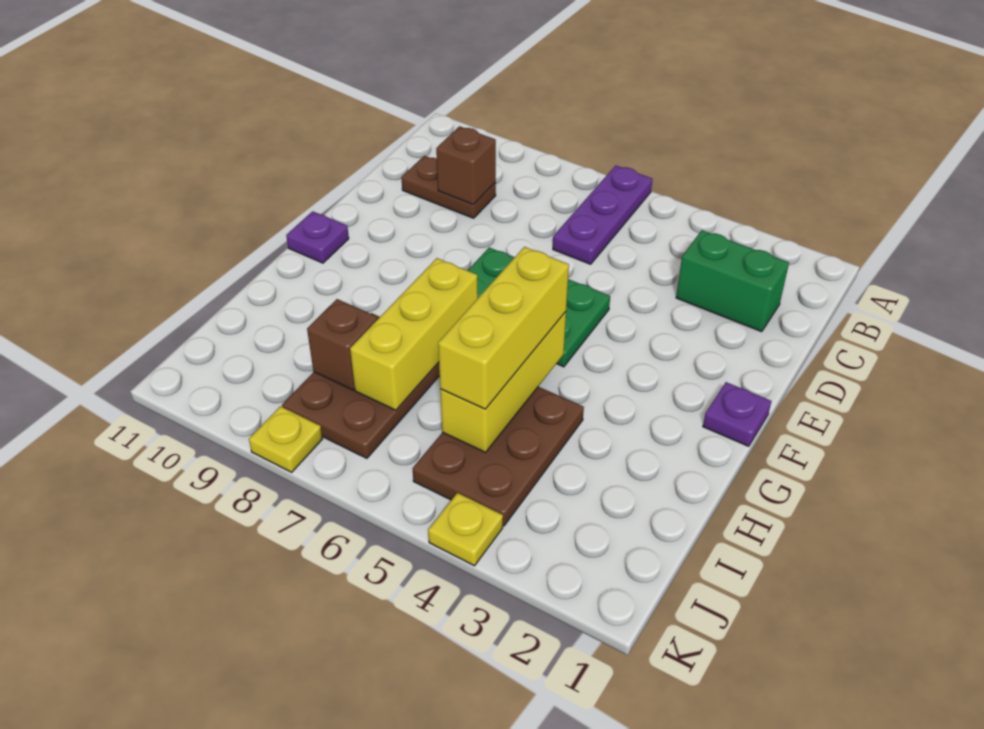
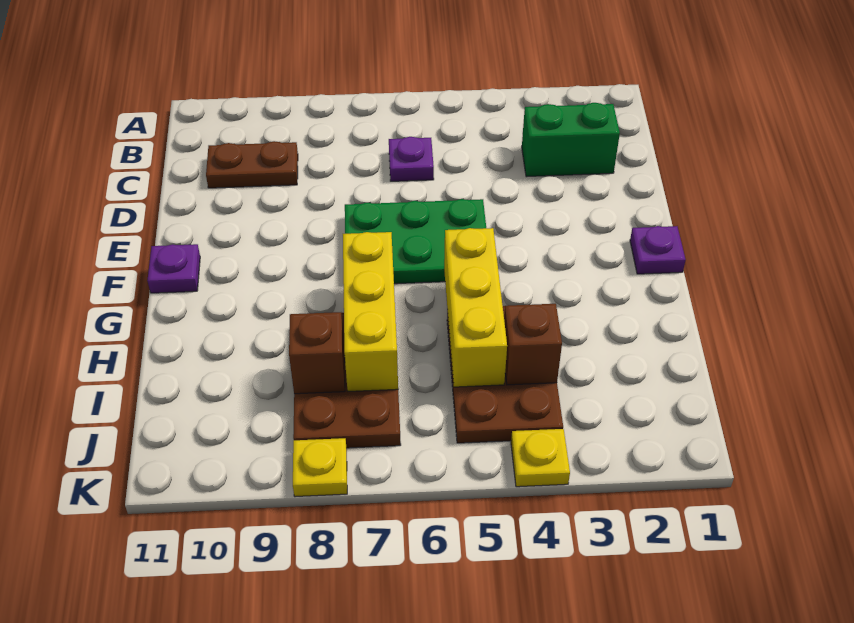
purple plate A6:C6 level 1 -> purple plate C6 level 1
brown brick C9 level 2 -> brown brick I4 level 2
yellow brick G5:I5 level 3 -> none

